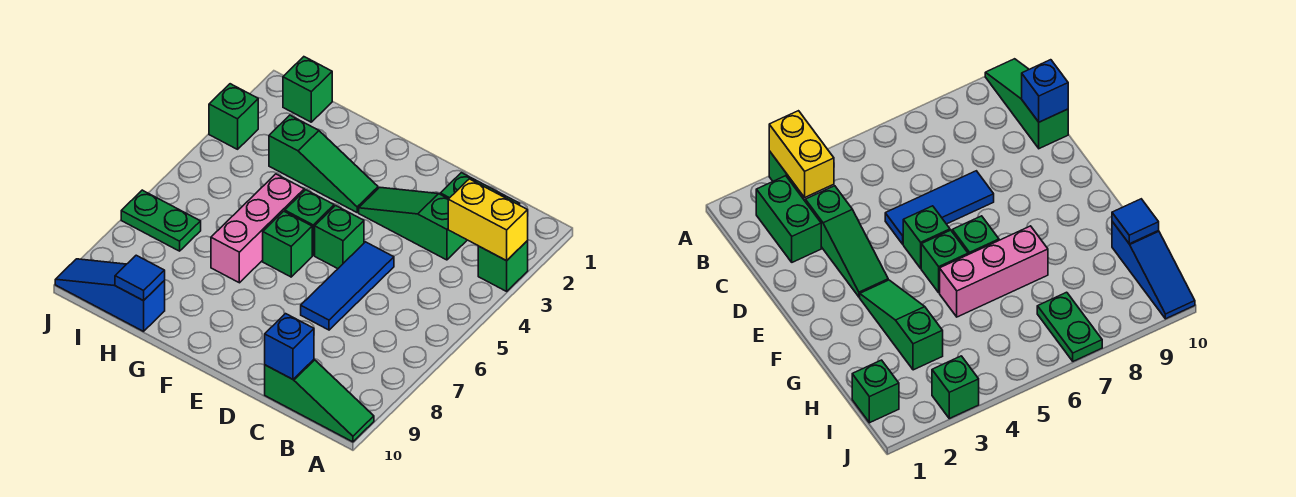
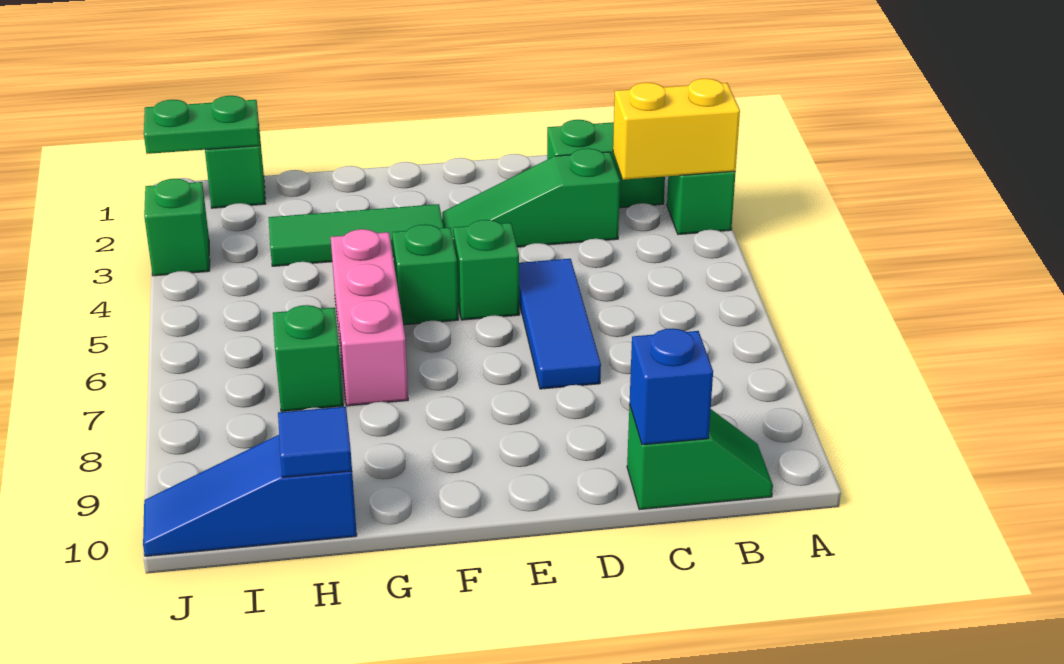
green slope A10:C10 level 1 top C -> green slope B10:C10 level 1 top C
green slope F3:H3 level 1 top H -> green tile F3:H3 level 1
green brick F6 level 1 -> green brick H7 level 1
green plate I7:J7 level 1 -> green plate I1:J1 level 2

